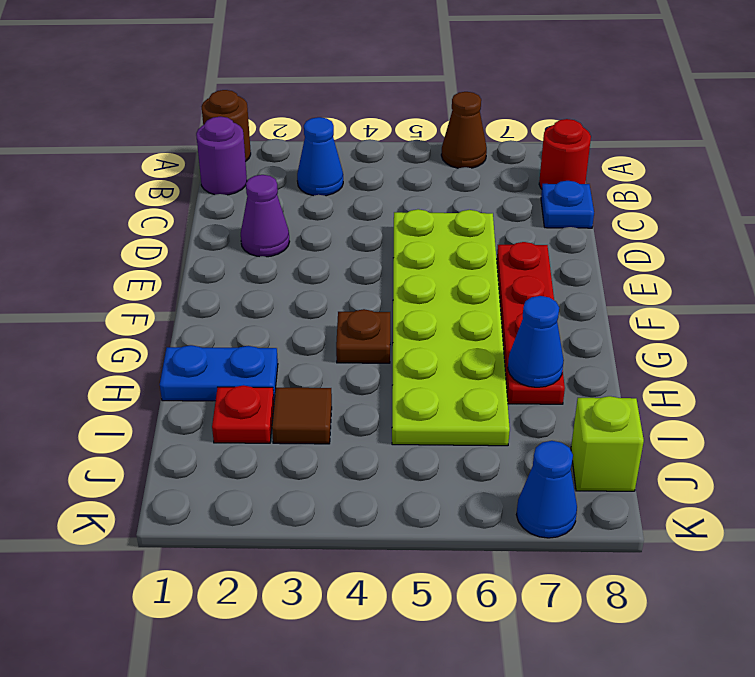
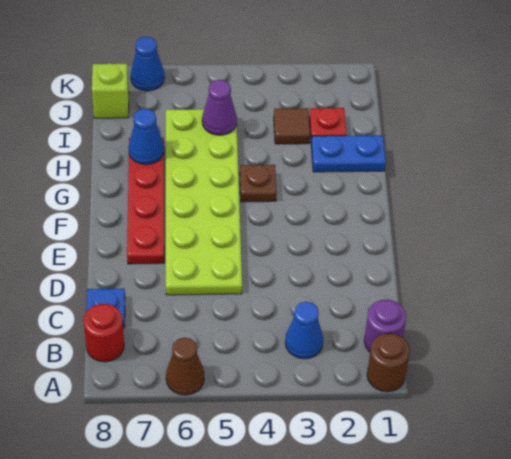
purple cone D2 level 1 -> purple cone I5 level 2

